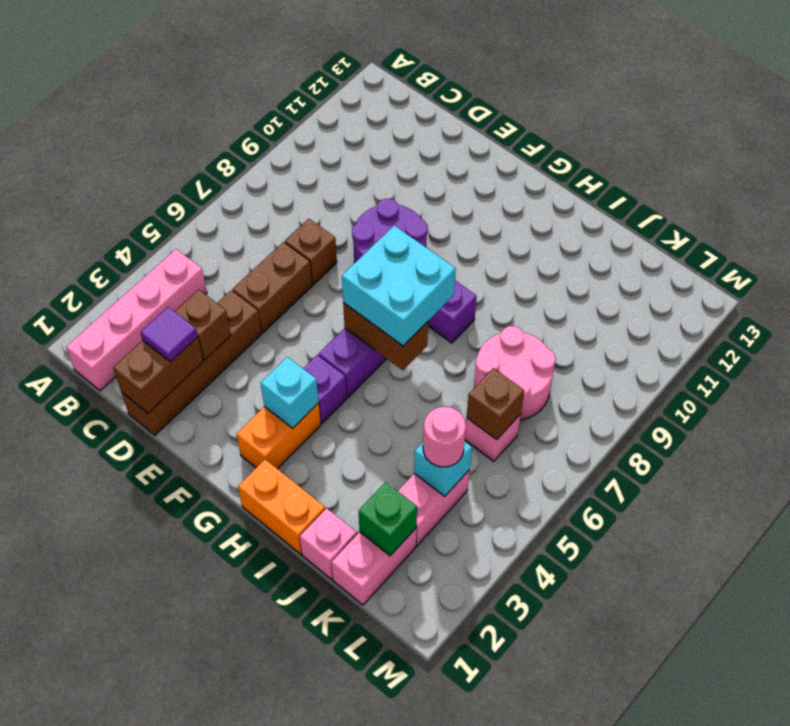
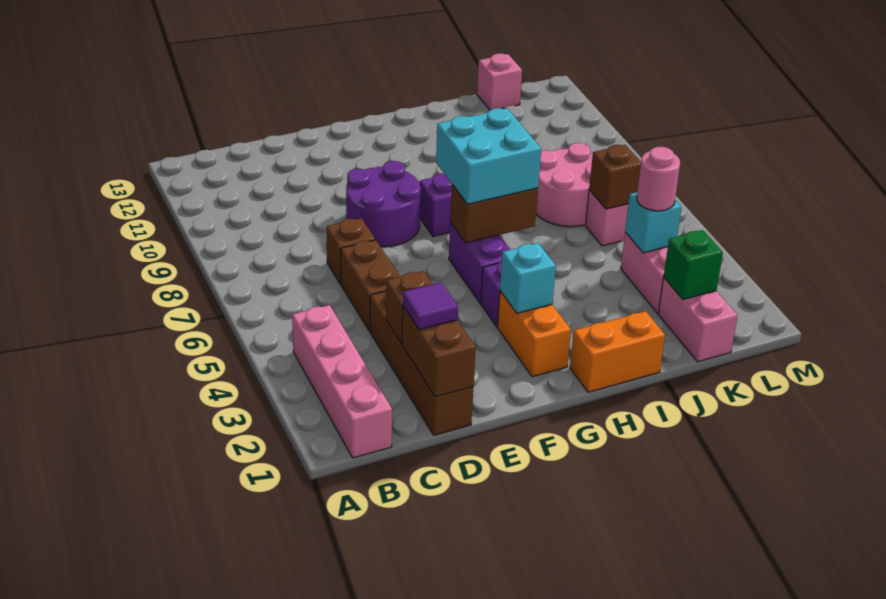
pink brick J1 level 1 -> pink brick K13 level 1

